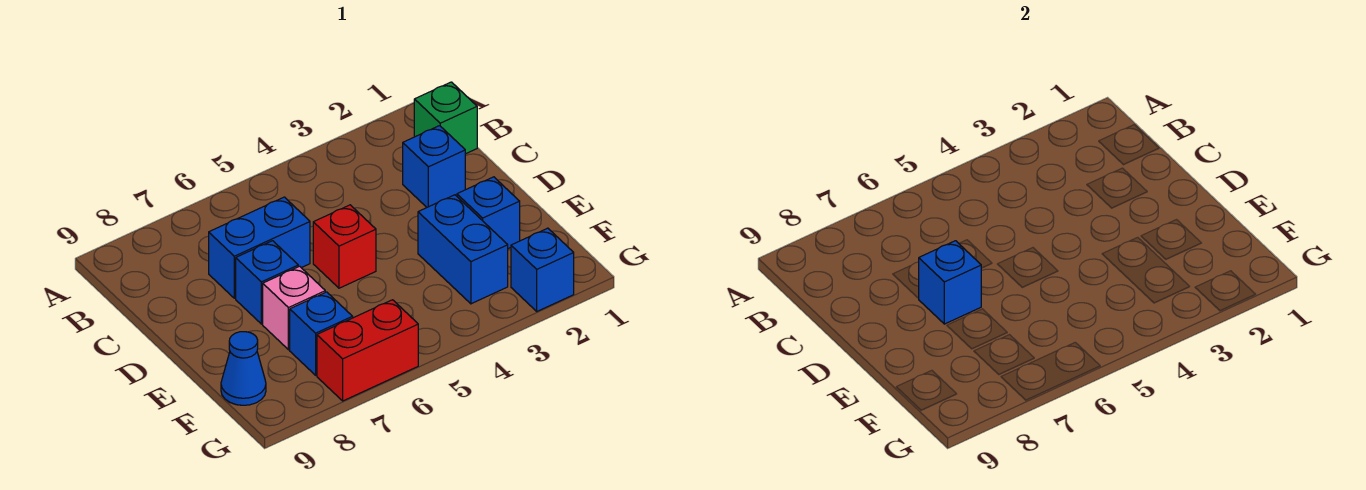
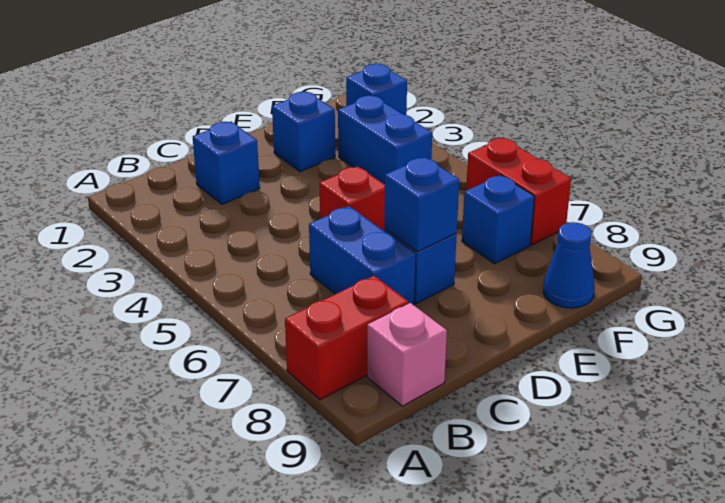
none -> red brick A8:B8 level 1
green brick B1 level 1 -> none
blue brick E3:F3 level 1 -> blue brick F3:F4 level 1
pink brick E7 level 1 -> pink brick B9 level 1

